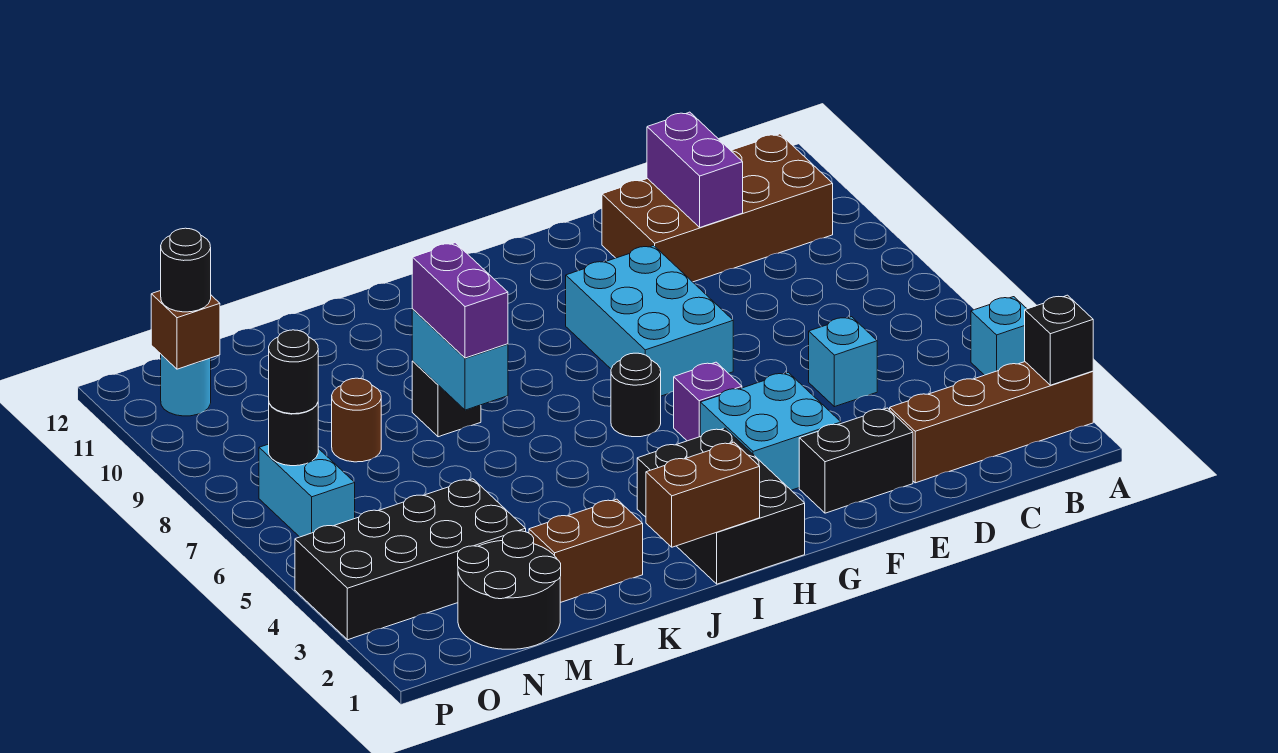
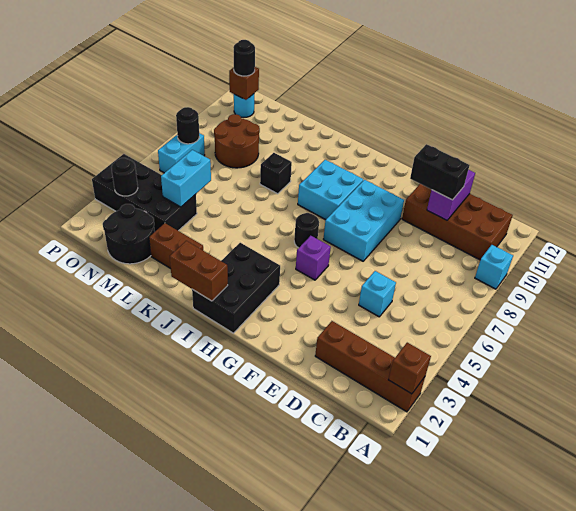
black brick A2 level 2 -> brown brick A2 level 2
cyan brick A4 level 1 -> cyan brick A9 level 1
black brick E2:F2 level 1 -> black brick D10:E10 level 3
cyan brick F3:G4 level 1 -> cyan brick H8:I9 level 1
cyan brick K7:K8 level 2 -> cyan brick M4:M5 level 2
purple brick K7:K8 level 3 -> none
brown round brick M8 level 1 -> brown round brick M8:N9 level 1
black round brick O7 level 3 -> black round brick O3 level 2

